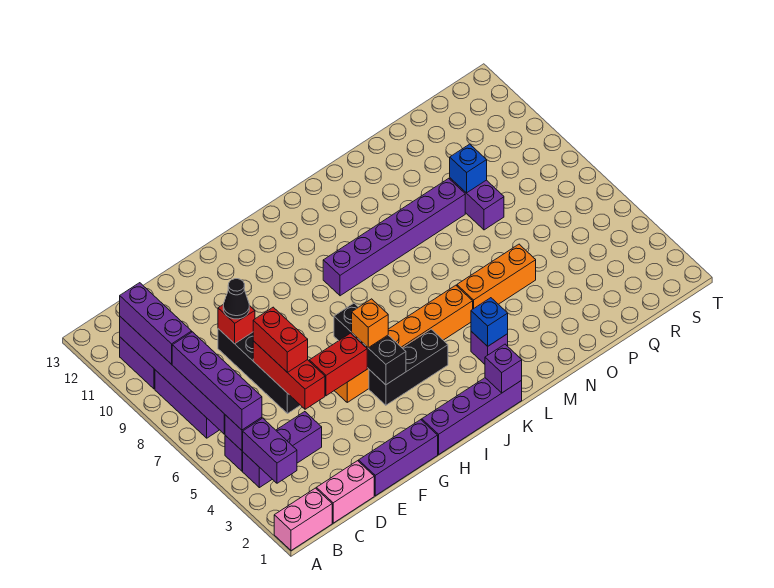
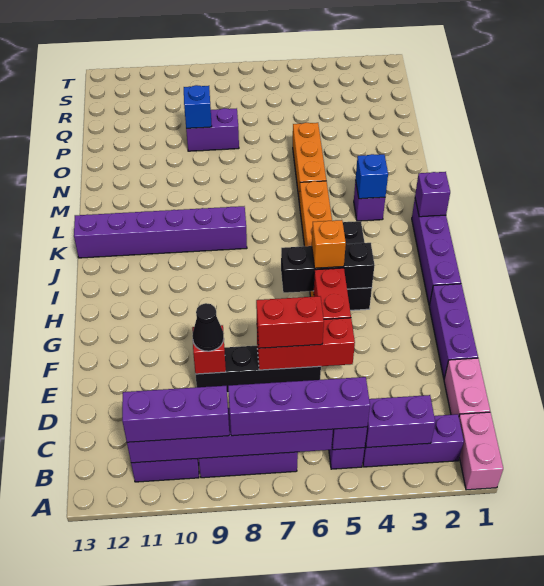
purple brick B4:D4 level 1 -> purple brick B2:B4 level 1
purple brick J9:O9 level 1 -> purple brick K8:K13 level 1

